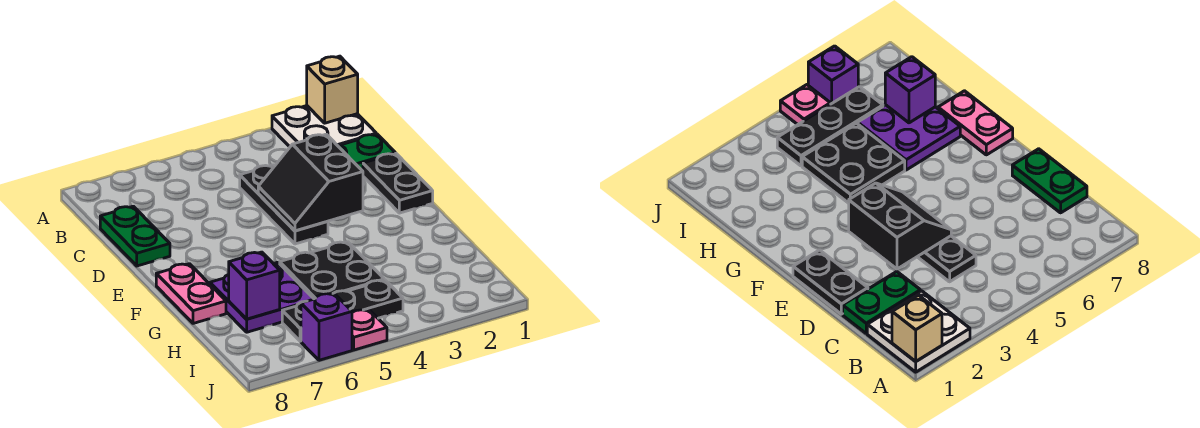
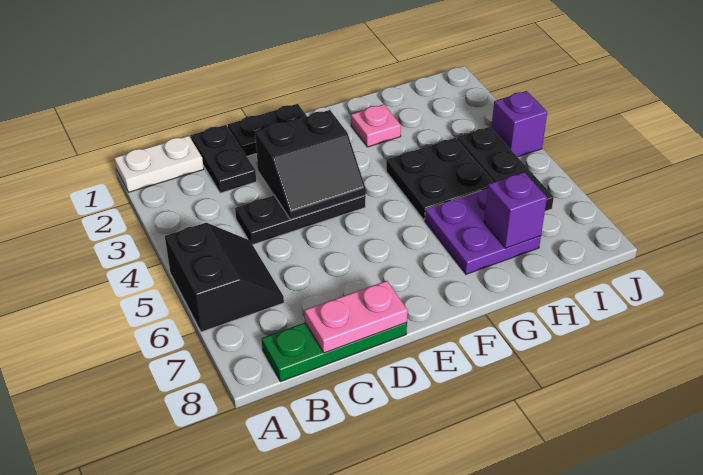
white plate A1:B2 level 1 -> white plate A1:B1 level 1
tan brick A1 level 2 -> none
none -> black slope A5:B6 level 1 top A
green plate C1:C2 level 1 -> black plate C1:C2 level 1
green plate C8:D8 level 1 -> green plate B8:D8 level 1
pink plate F8:G8 level 1 -> pink plate C8:D8 level 2
pink plate J5 level 1 -> pink plate G2 level 1
purple brick J6 level 1 -> purple brick J4 level 1

